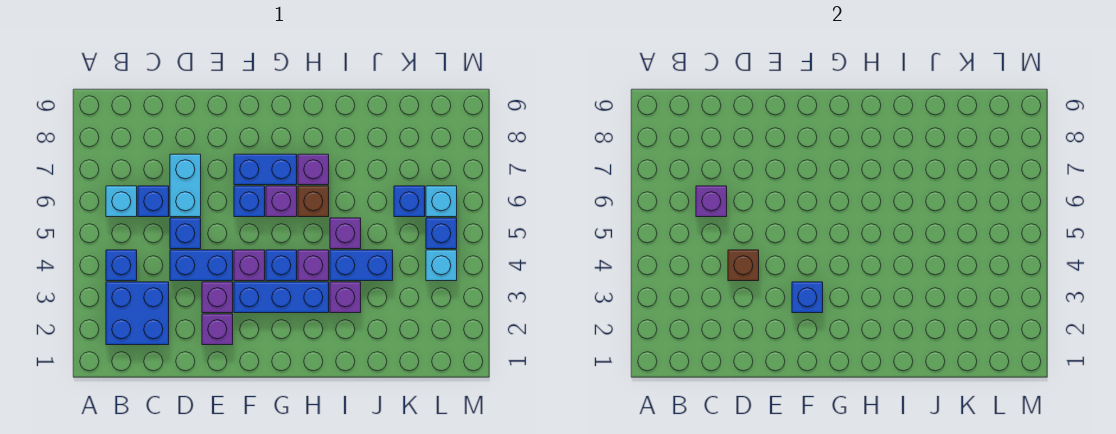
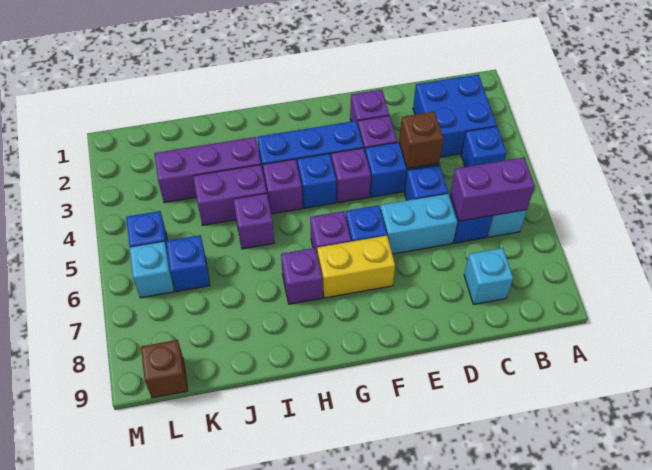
purple brick C6 level 2 -> purple brick B6:C6 level 2
cyan brick D6:D7 level 1 -> cyan brick D6:E6 level 1
blue brick F3 level 2 -> none
blue brick F7:G7 level 1 -> yellow brick F7:G7 level 1
brown brick H6 level 1 -> brown brick L9 level 1
purple brick I3 level 1 -> purple brick I3:K3 level 1
blue brick I4:J4 level 1 -> purple brick I4:J4 level 1
cyan brick L4 level 1 -> cyan brick C8 level 1

